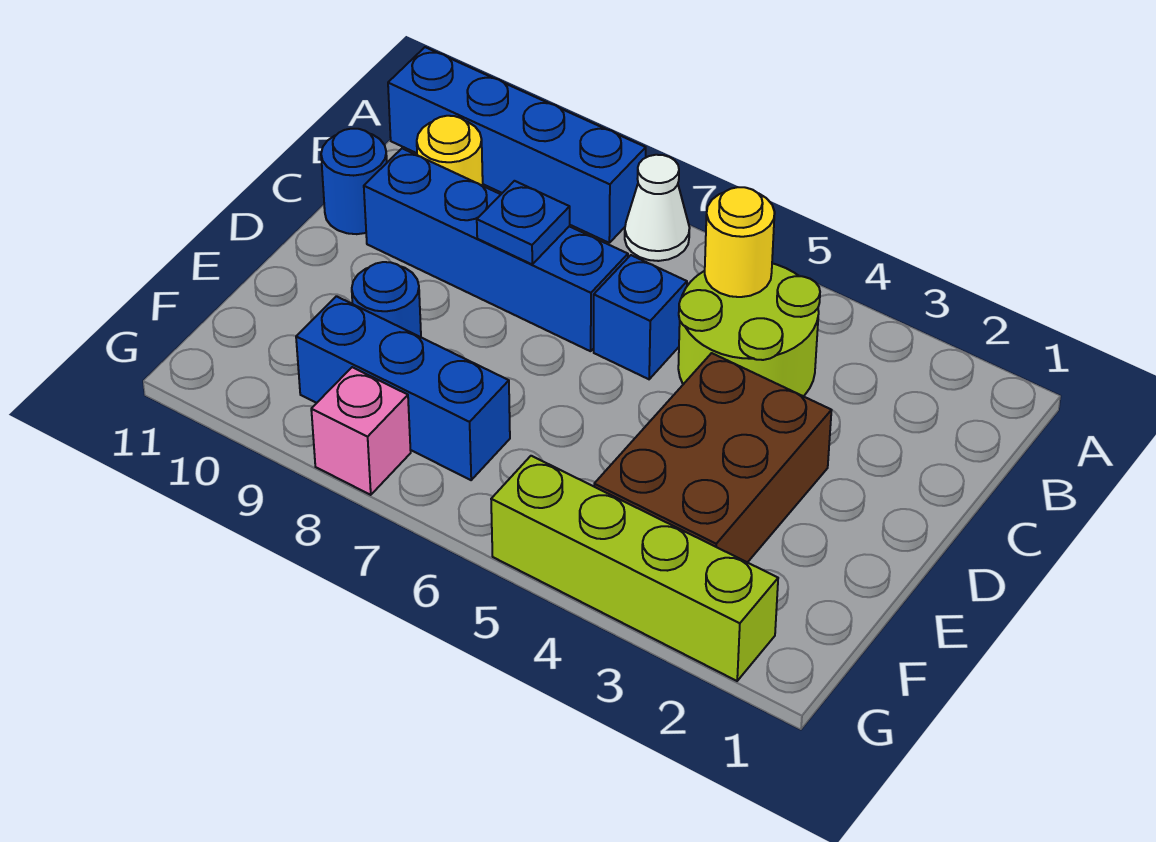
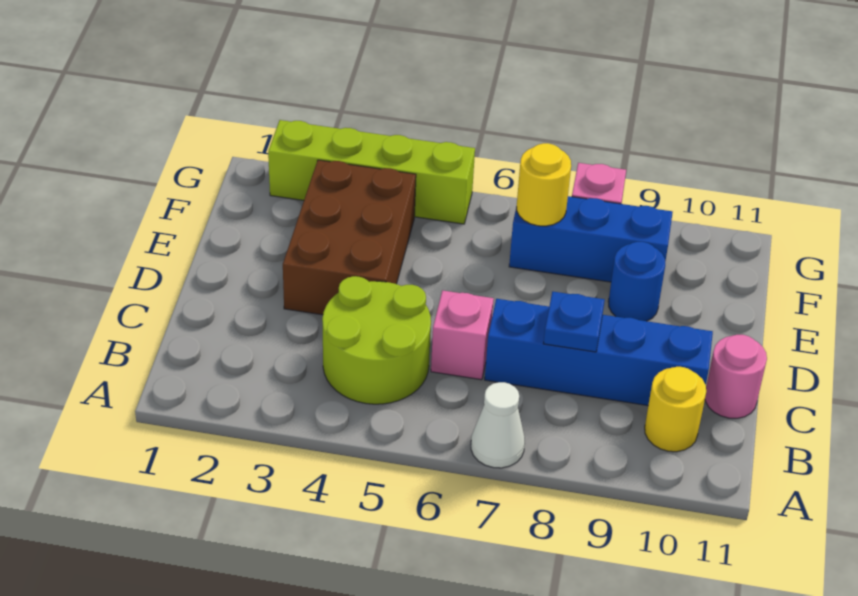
blue brick A8:A11 level 1 -> none
yellow round brick B5 level 2 -> yellow round brick F7 level 2
blue brick C6 level 1 -> pink brick C6 level 1
blue round brick C11 level 1 -> pink round brick C11 level 1

